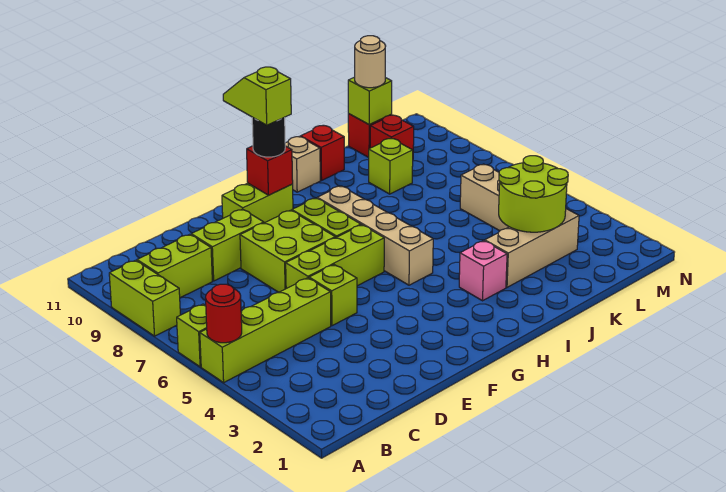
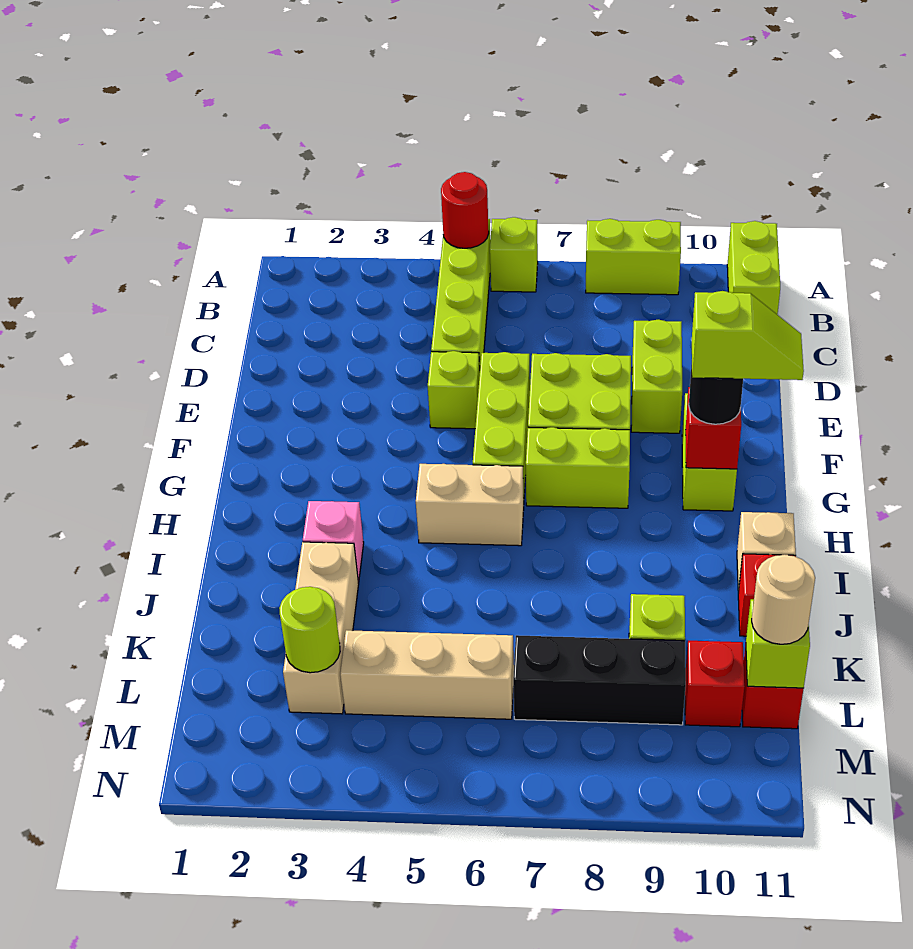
lime brick B9:C9 level 1 -> lime brick A11:B11 level 1
tan brick H5:H8 level 1 -> tan brick H5:H6 level 1
lime round brick K3:L4 level 2 -> lime round brick L3 level 2
none -> black brick L7:L9 level 1

